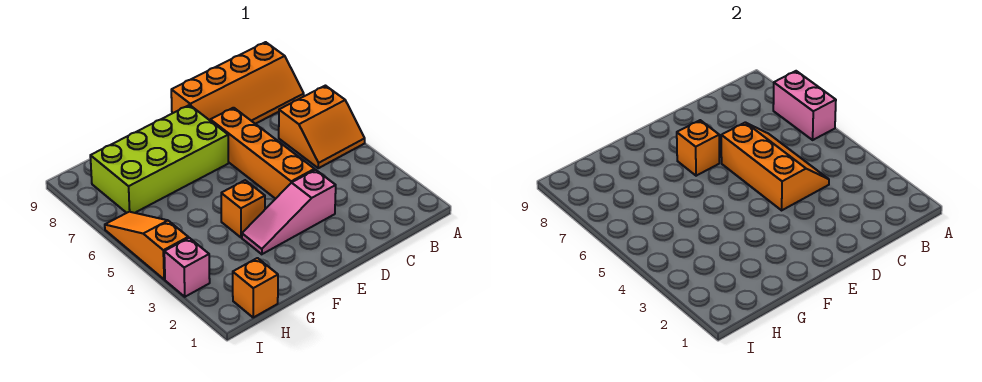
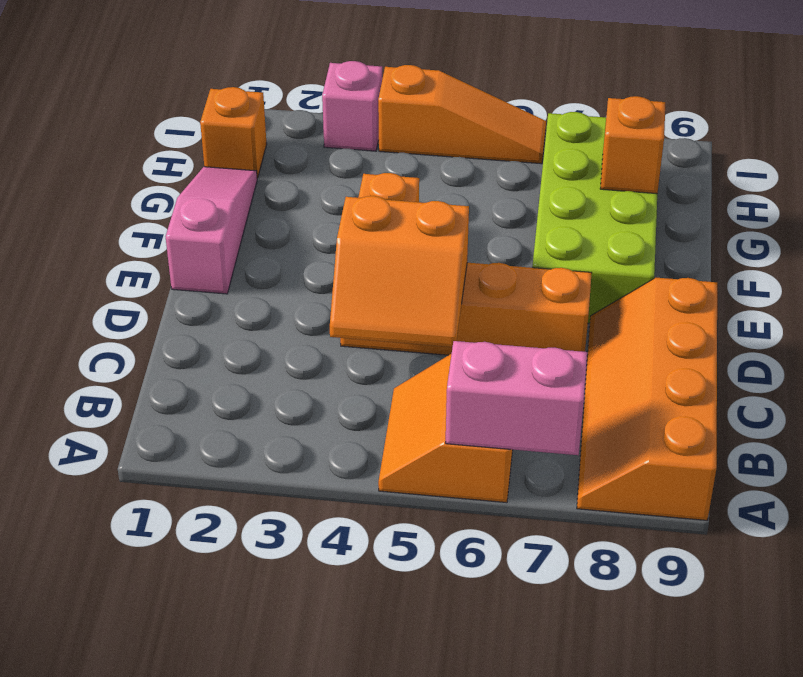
orange slope C4:D6 level 2 top D -> orange slope C4:D5 level 2 top D
pink slope D3:F3 level 1 top D -> pink slope E1:G1 level 1 top E
orange brick E7 level 2 -> orange brick G8 level 2

